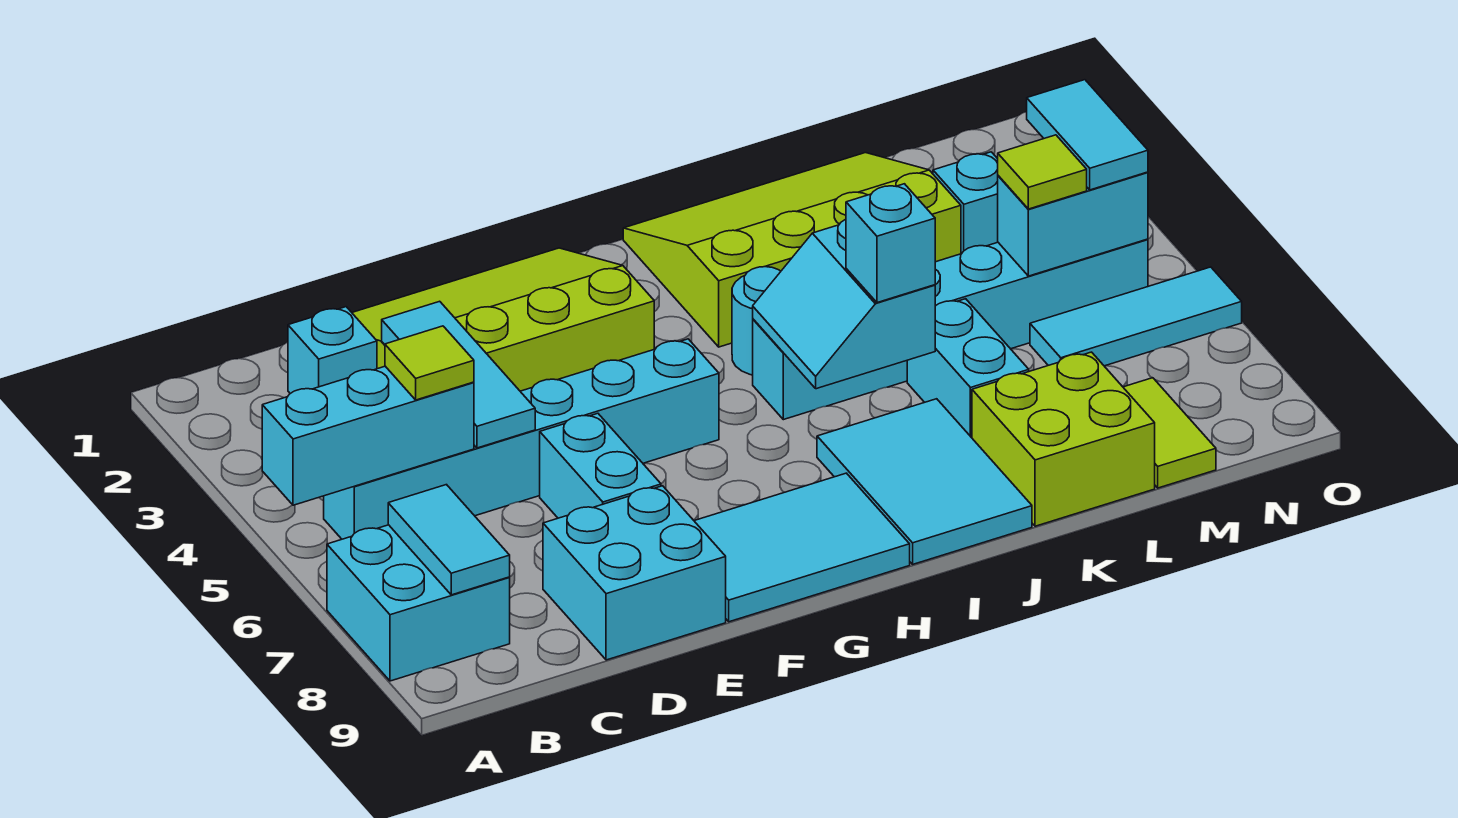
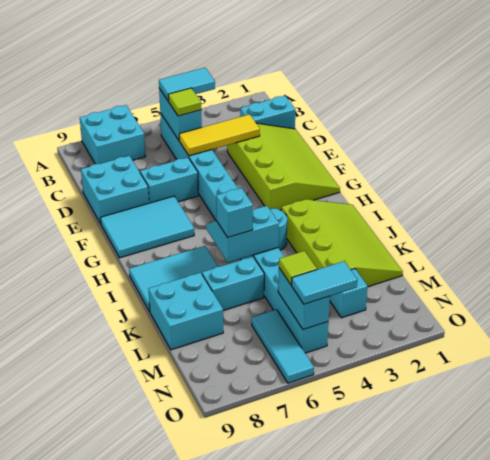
cyan brick A5:C5 level 2 -> cyan brick B5:C5 level 2
cyan tile B7:B8 level 2 -> cyan tile B4:B5 level 3
cyan brick C2 level 1 -> cyan brick C1:C2 level 1
cyan tile D3:D5 level 2 -> yellow tile D3:D5 level 2
cyan tile F8:H9 level 1 -> cyan tile F7:G9 level 1
lime brick K8:L9 level 1 -> cyan brick K8:L9 level 1
lime tile M8:M9 level 1 -> none

